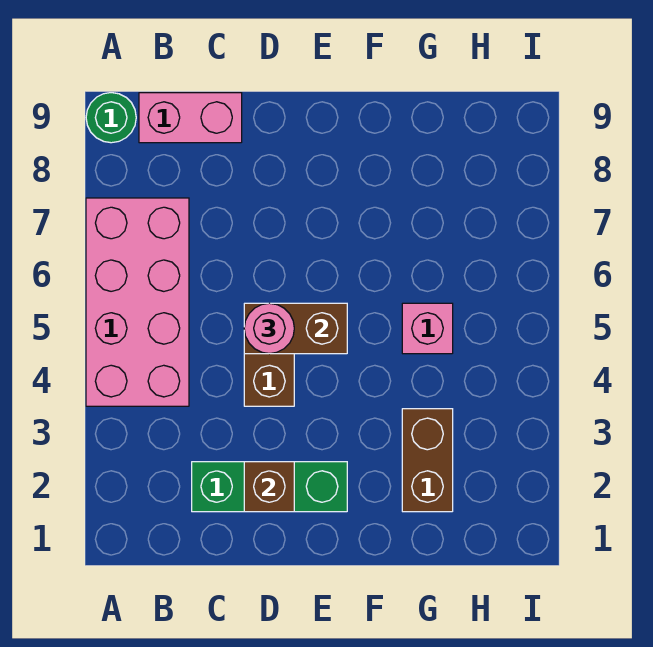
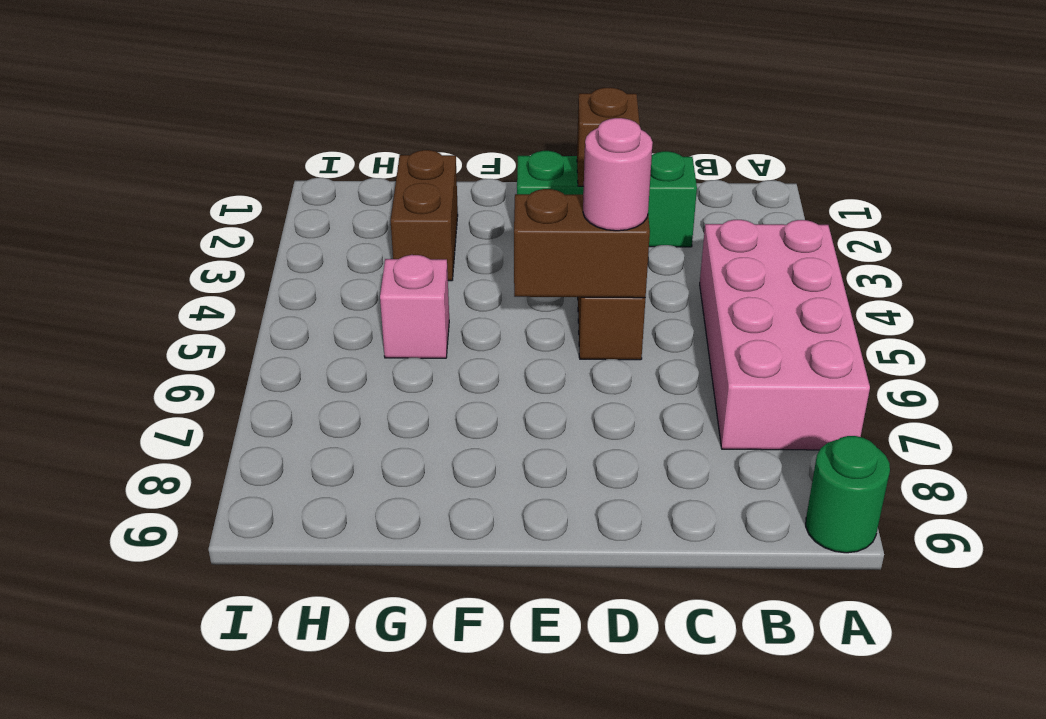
pink brick B9:C9 level 1 -> none

